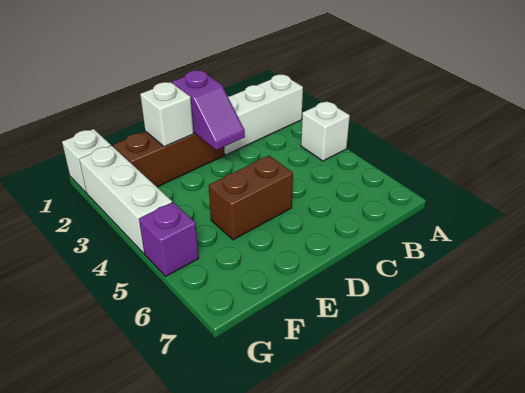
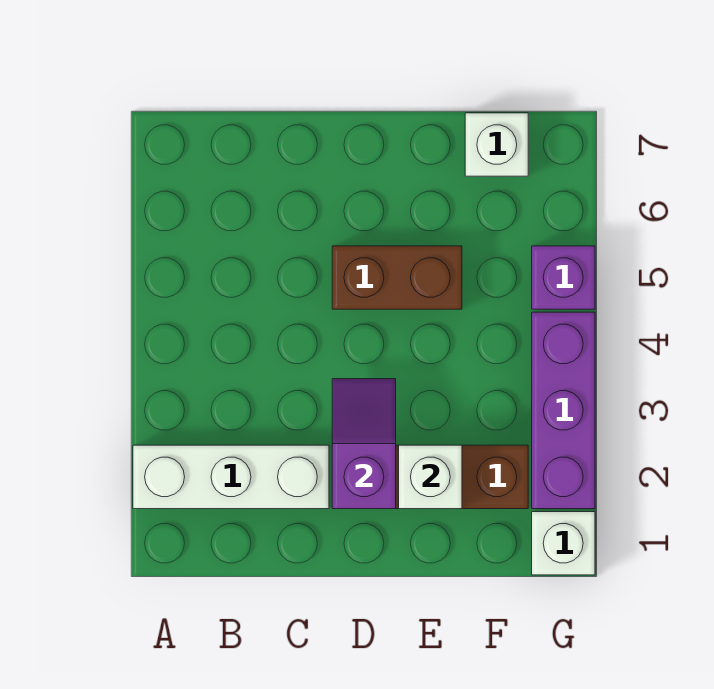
white brick A4 level 1 -> white brick F7 level 1
white brick G2:G4 level 1 -> purple brick G2:G4 level 1

